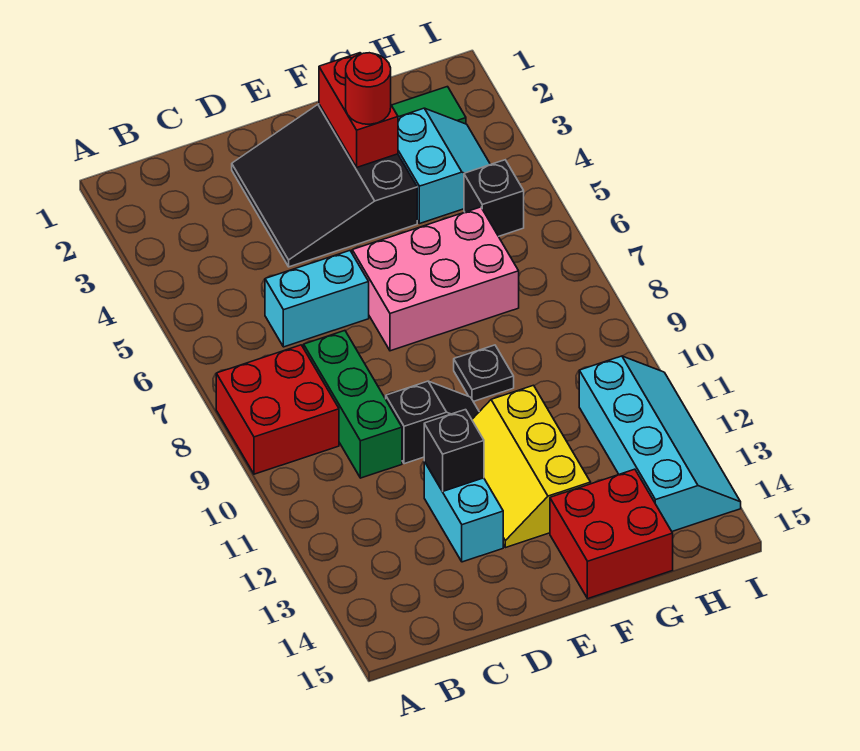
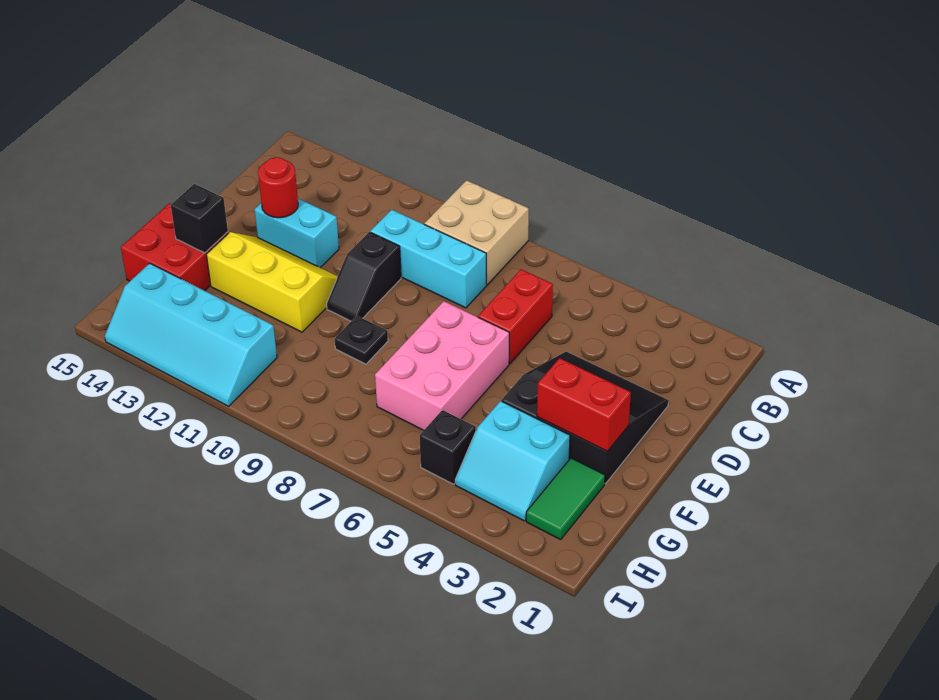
red brick A8:B9 level 1 -> tan brick A8:B9 level 1
cyan brick C6:D6 level 1 -> red brick C6:D6 level 1
green brick C8:C10 level 1 -> cyan brick C8:C10 level 1
black brick D12 level 2 -> black brick F14 level 2
red round brick F3 level 3 -> red round brick D13 level 2

